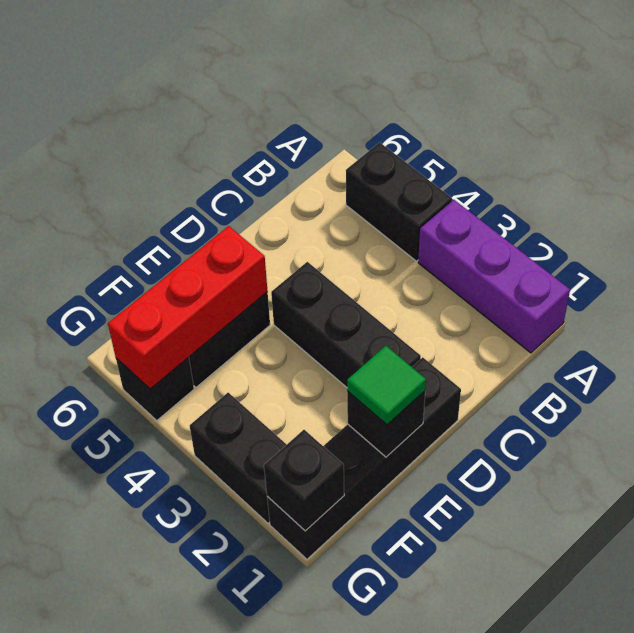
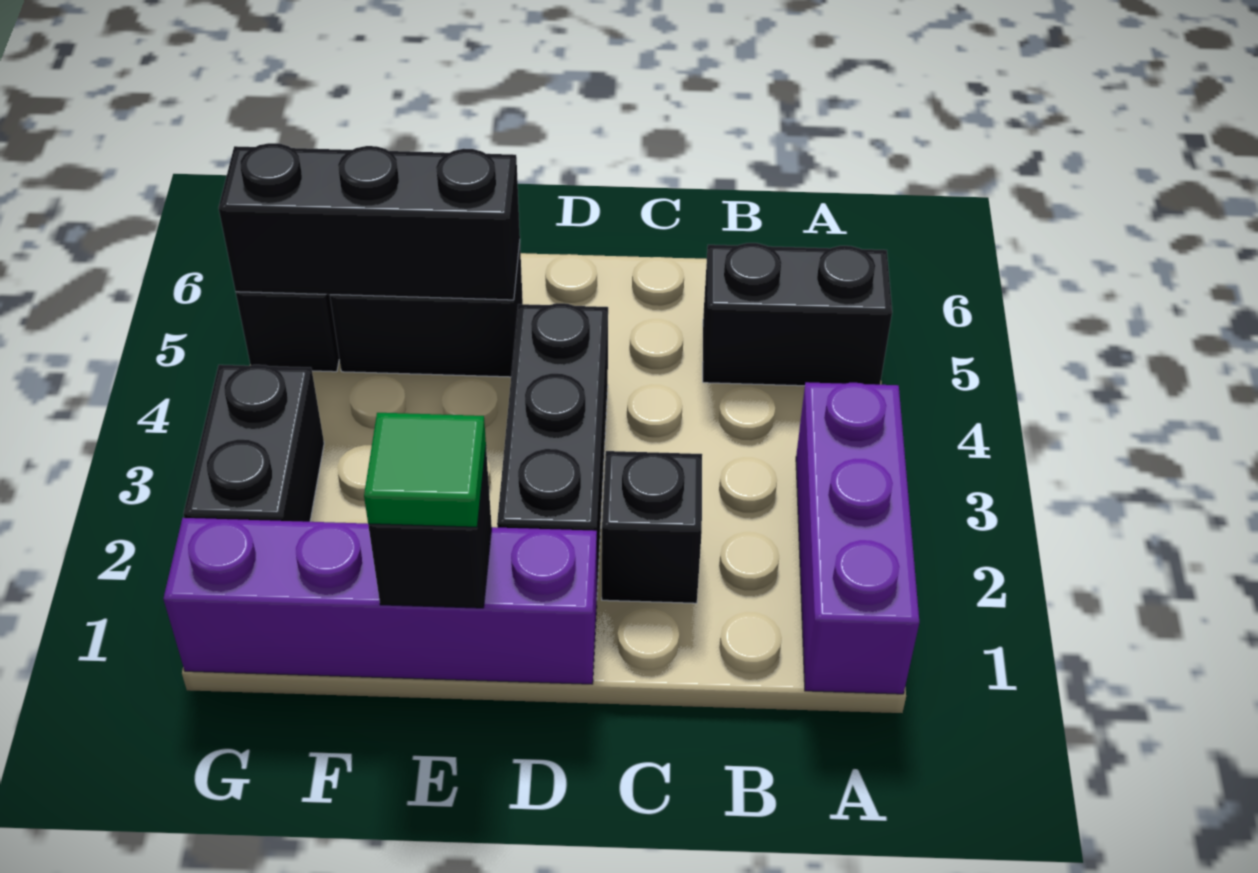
black brick A4:A5 level 1 -> black brick A5:B5 level 1
black brick D1:G1 level 1 -> purple brick D1:G1 level 1
red brick E5:G5 level 2 -> black brick E5:G5 level 2
black brick G1 level 2 -> black brick C2 level 1

